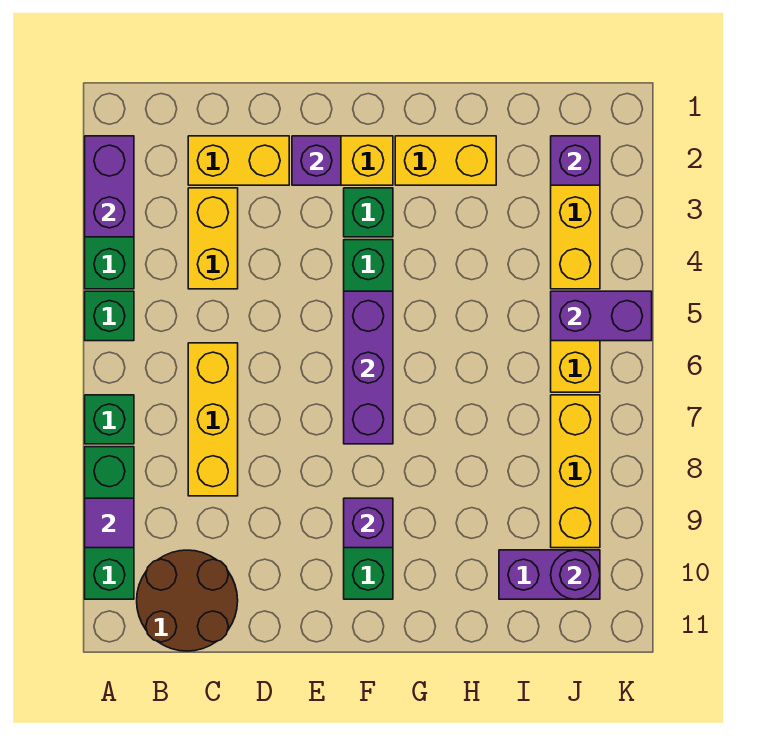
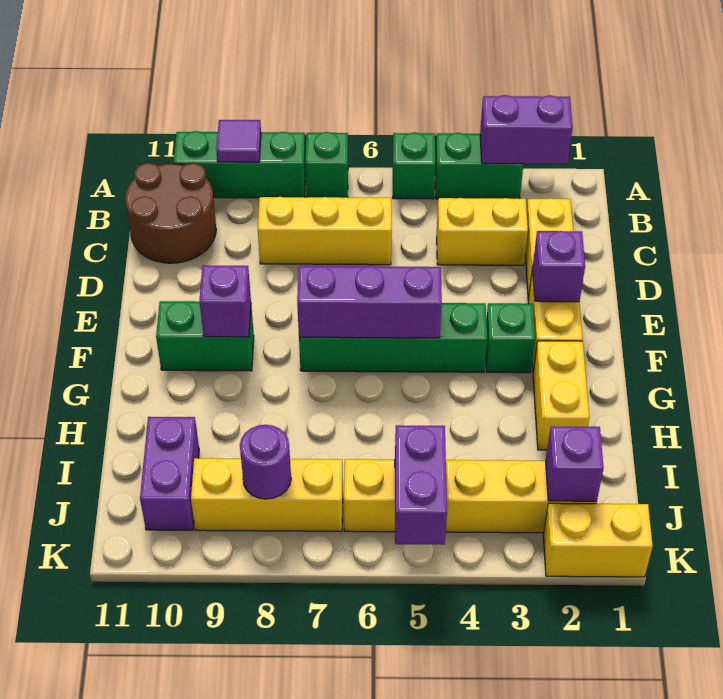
purple round brick J10 level 2 -> purple round brick J8 level 2
none -> yellow brick K1:K2 level 1

